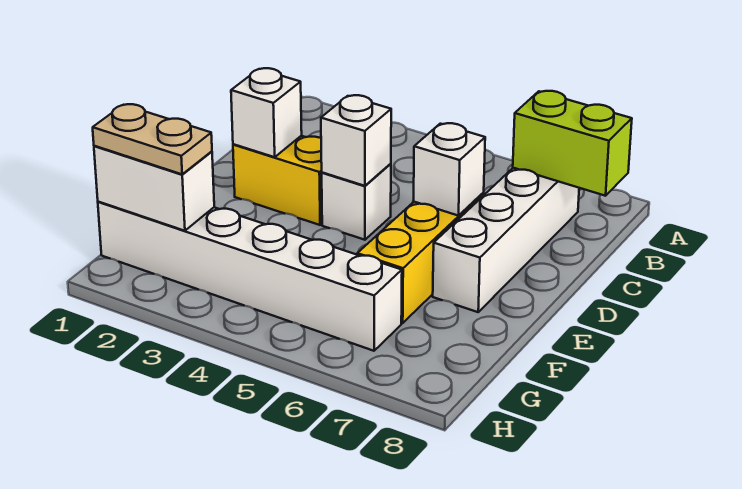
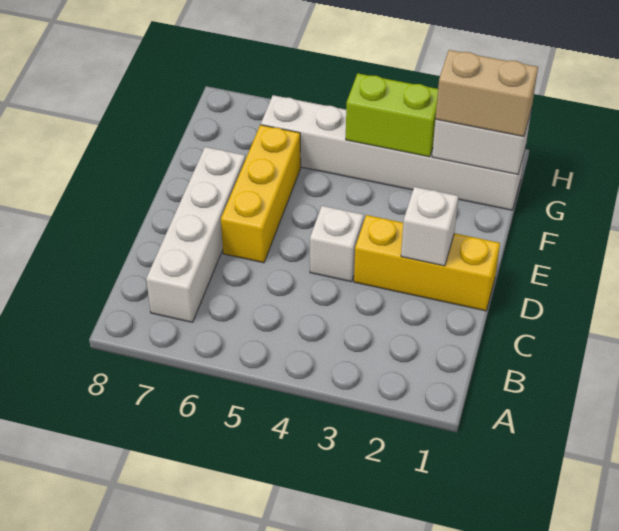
lime brick B7:B8 level 2 -> lime brick G3:G4 level 2
yellow brick D2:D3 level 1 -> yellow brick D1:D3 level 1
white brick D4 level 2 -> none
white brick D6 level 2 -> none
tan plate G1:G2 level 3 -> tan brick G1:G2 level 3

